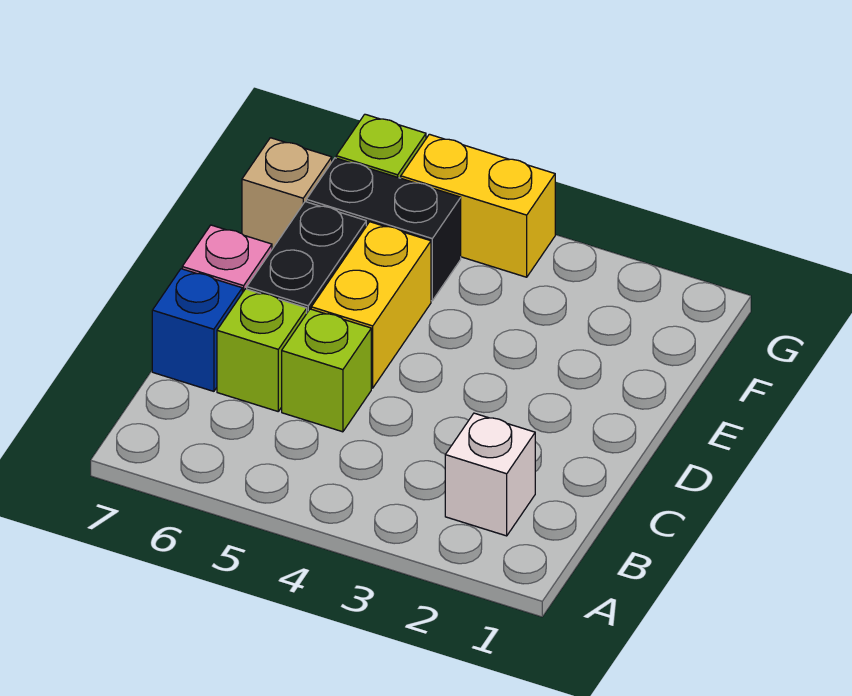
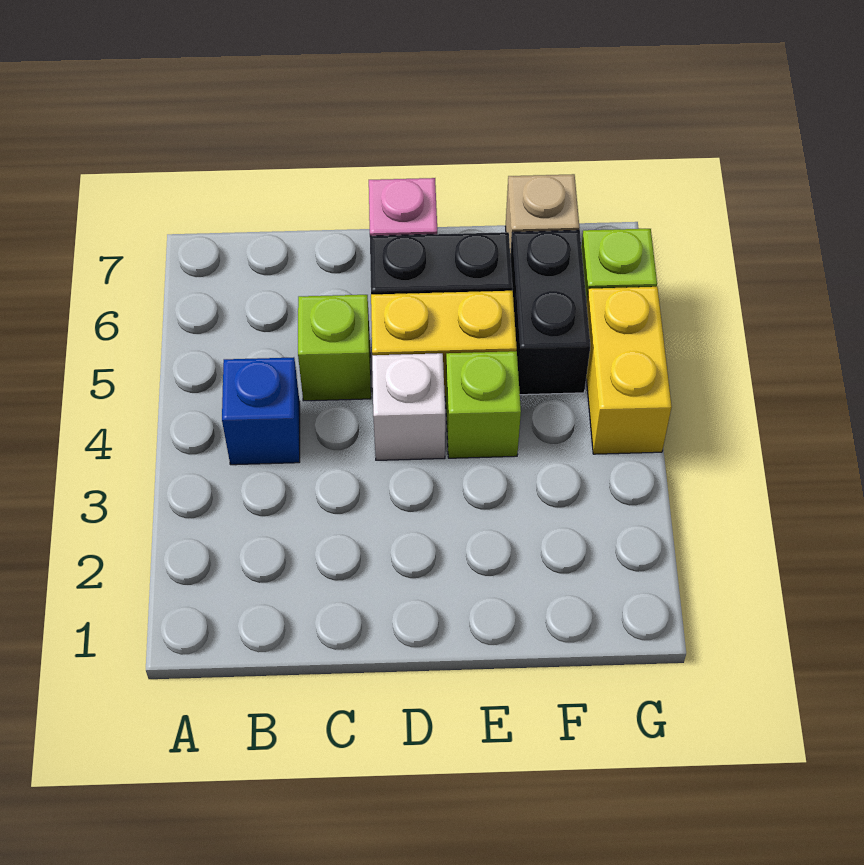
white brick B2 level 1 -> white brick D4 level 1
lime brick C6 level 1 -> lime brick E4 level 1
blue brick C7 level 1 -> blue brick B4 level 1

